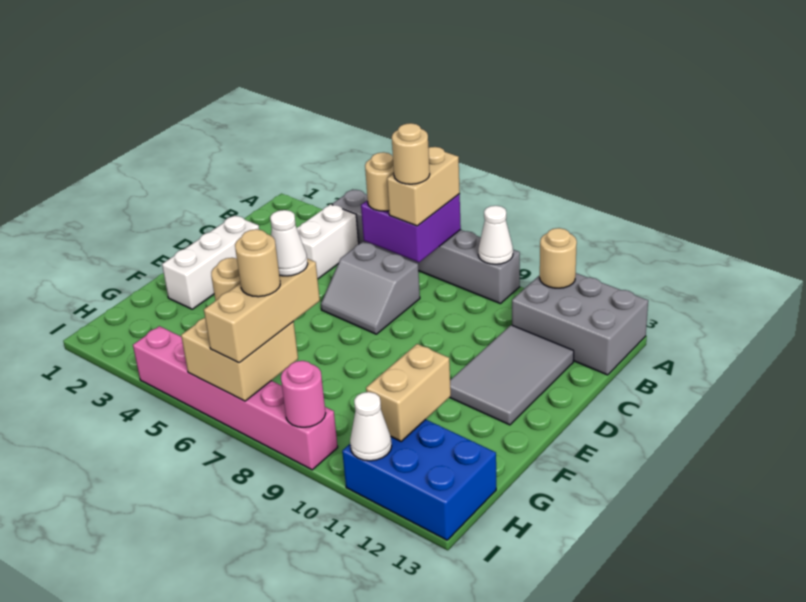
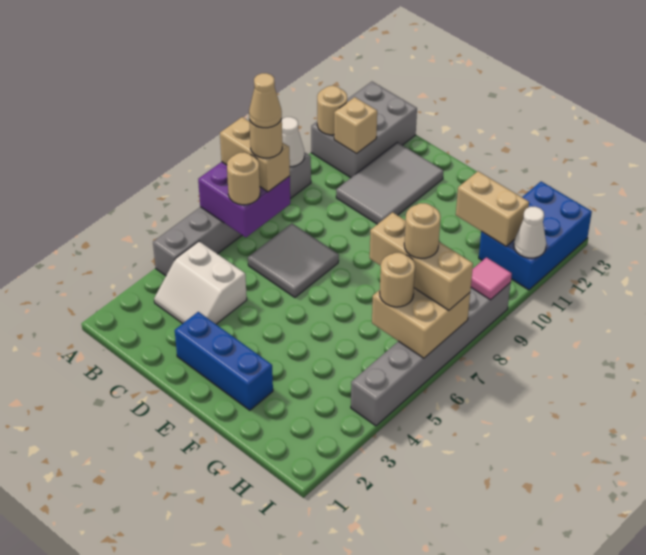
none -> tan cone B7 level 5
none -> tan brick B11 level 2
grey slope C6:D7 level 1 top C -> grey tile C6:D7 level 1
grey tile C11:E12 level 1 -> grey tile C10:D12 level 1
white brick D2:F2 level 1 -> blue brick D2:F2 level 1
white cone G7 level 4 -> none
pink brick I4:I9 level 1 -> grey brick I4:I9 level 1
pink round brick I9 level 2 -> pink tile I9 level 2

